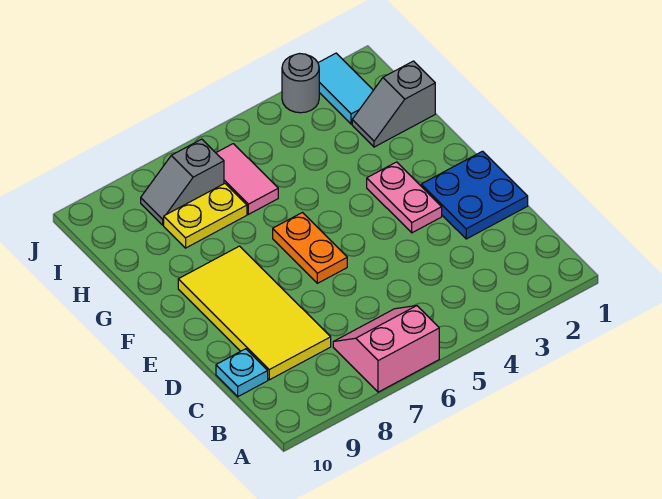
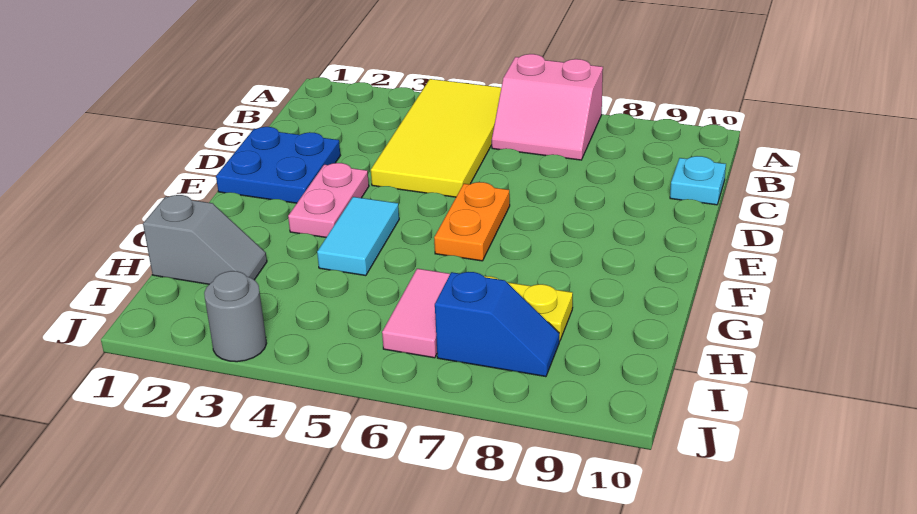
yellow tile C8:F9 level 1 -> yellow tile A4:D5 level 1
cyan tile I2:J2 level 1 -> cyan tile F4:G4 level 1
grey slope I7:I8 level 1 top 7 -> blue slope I7:I8 level 1 top 7

